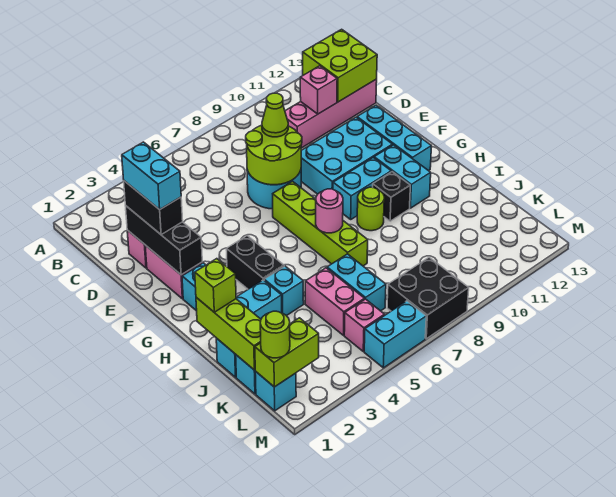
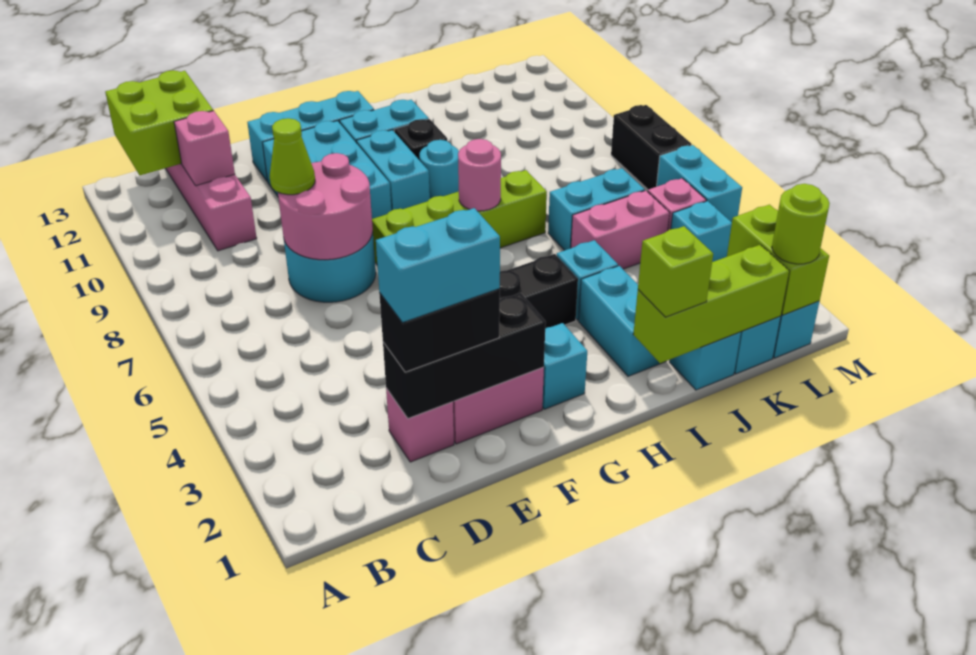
lime round brick D7:E8 level 2 -> pink round brick D7:E8 level 2
lime round brick H9 level 1 -> cyan round brick H9 level 1
none -> cyan brick L4 level 1
black brick L7:M8 level 1 -> black brick M7:M8 level 1

